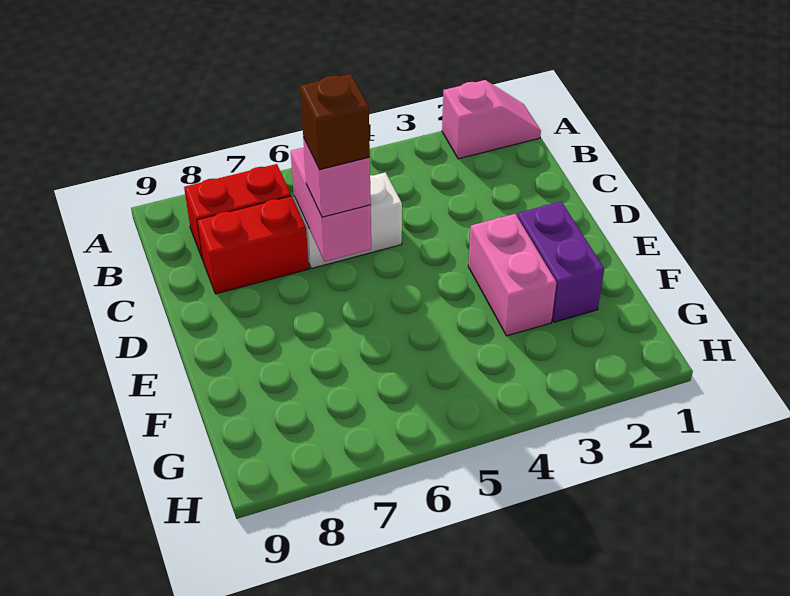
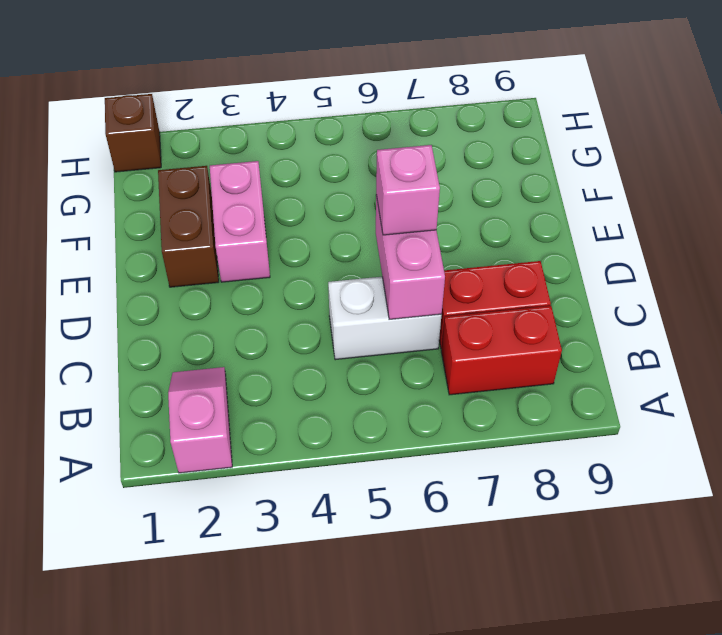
pink slope A1:A2 level 1 top 2 -> pink slope A2:B2 level 1 top A
brown brick D6 level 4 -> brown brick H1 level 1
purple brick E2:F2 level 1 -> brown brick E2:F2 level 1

